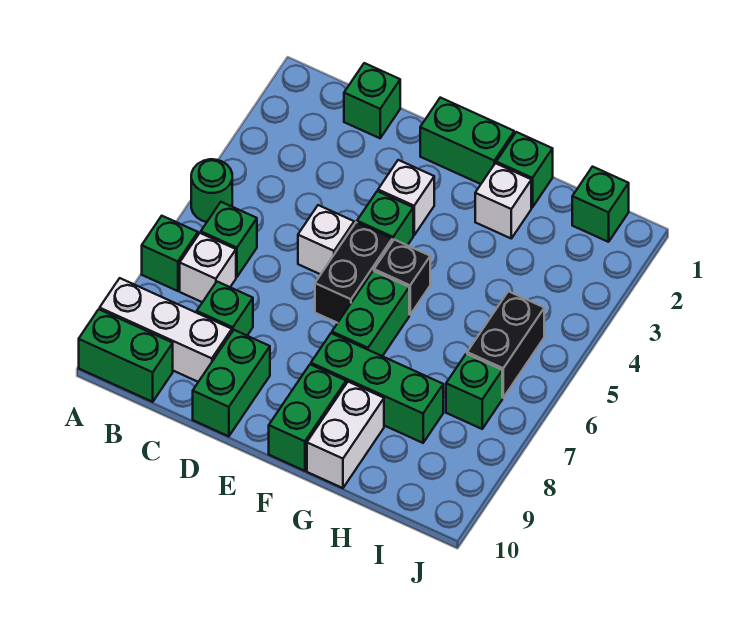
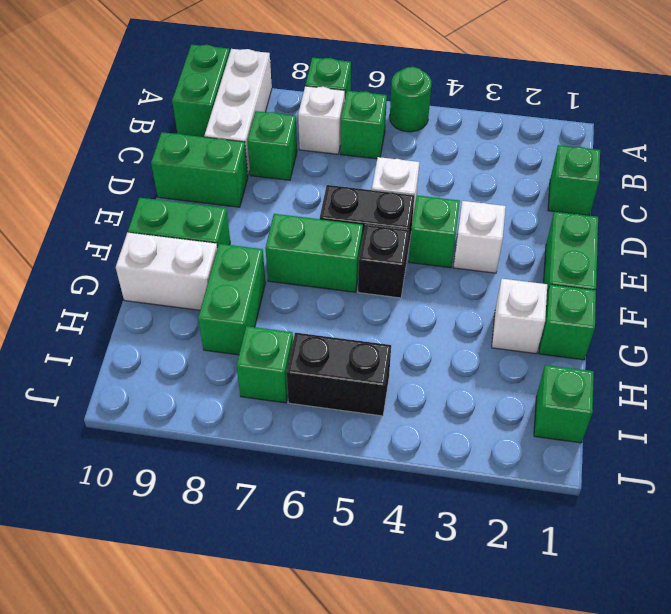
green brick F8:H8 level 1 -> green brick G8:H8 level 1

